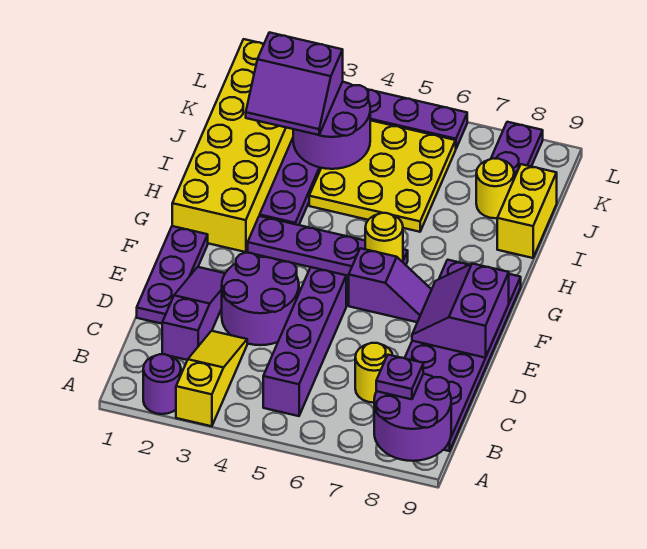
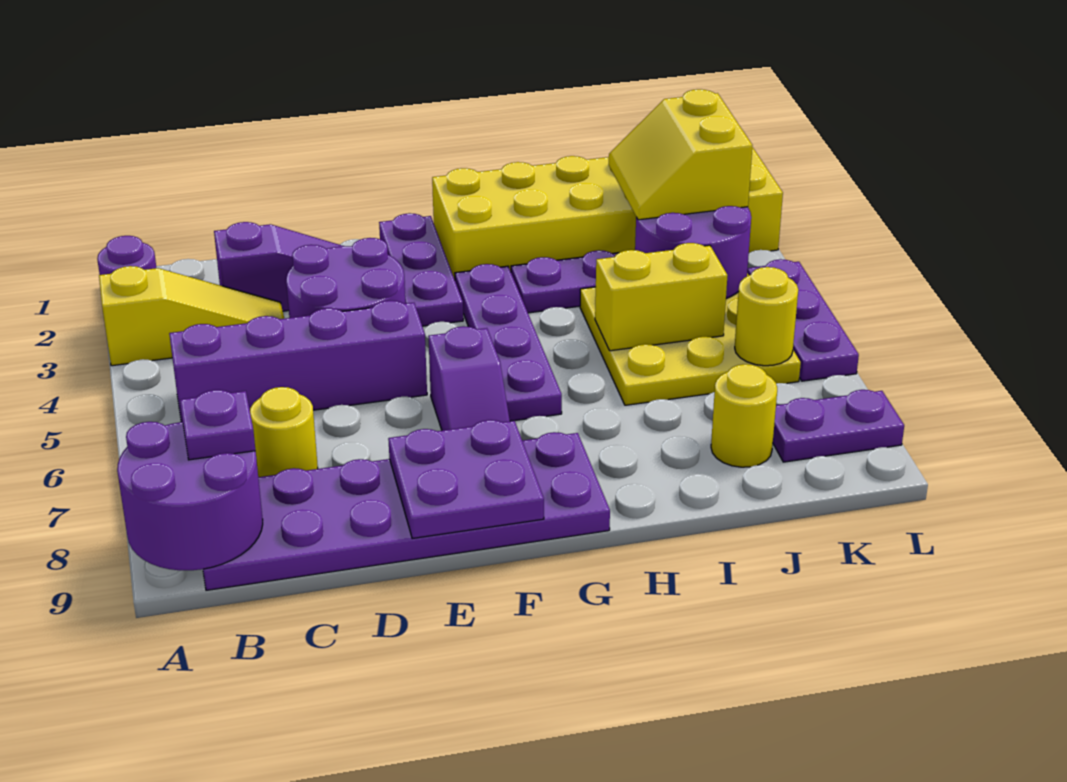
purple plate D1:F1 level 1 -> purple plate F1:F3 level 1
purple slope E8:F9 level 2 top 9 -> purple plate E8:F9 level 2
yellow round brick G6 level 2 -> yellow round brick K6 level 2
yellow brick I9:J9 level 1 -> yellow brick I5:J5 level 2
purple slope J2:K3 level 3 top K -> yellow slope J2:K3 level 3 top K

